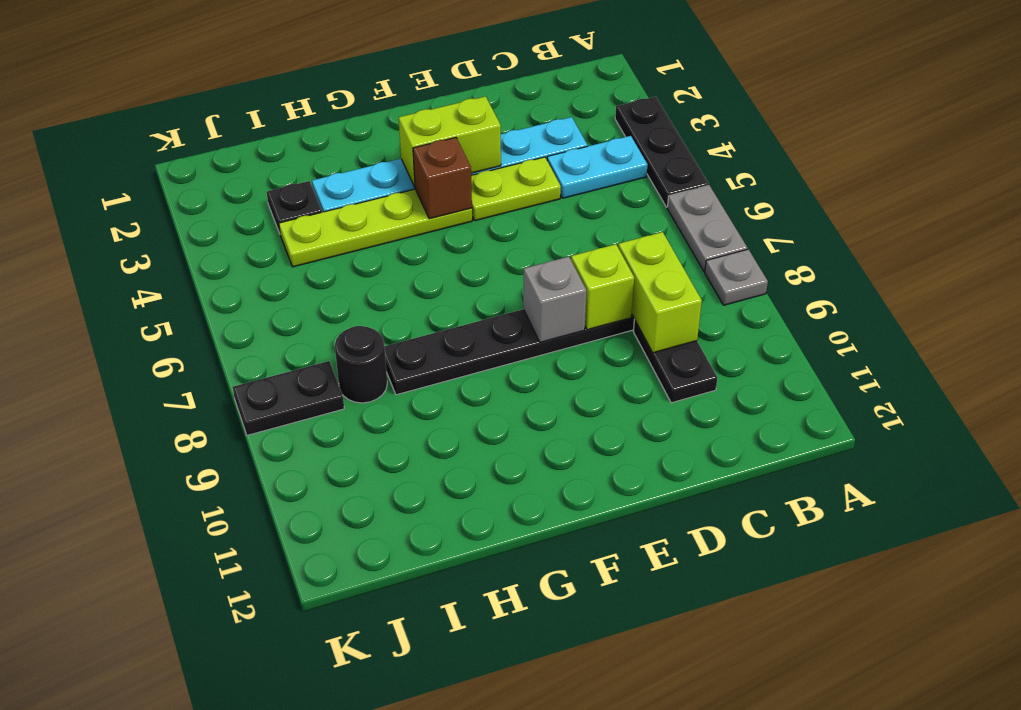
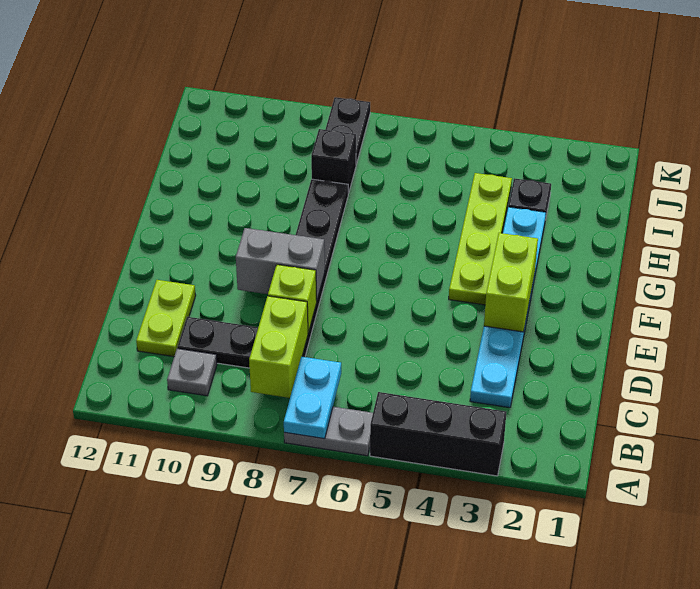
black plate A3:A5 level 1 -> black brick A3:A5 level 1
grey plate A8 level 1 -> grey plate B10 level 1
cyan plate B4:C4 level 1 -> cyan plate A7:B7 level 2
lime brick C8:C9 level 2 -> lime brick B8:C8 level 2
lime plate D4:E4 level 1 -> lime plate C11:D11 level 1
grey brick E8 level 2 -> grey brick E8:E9 level 2
brown brick F4 level 2 -> none
black round brick I8 level 1 -> black brick I8 level 1

